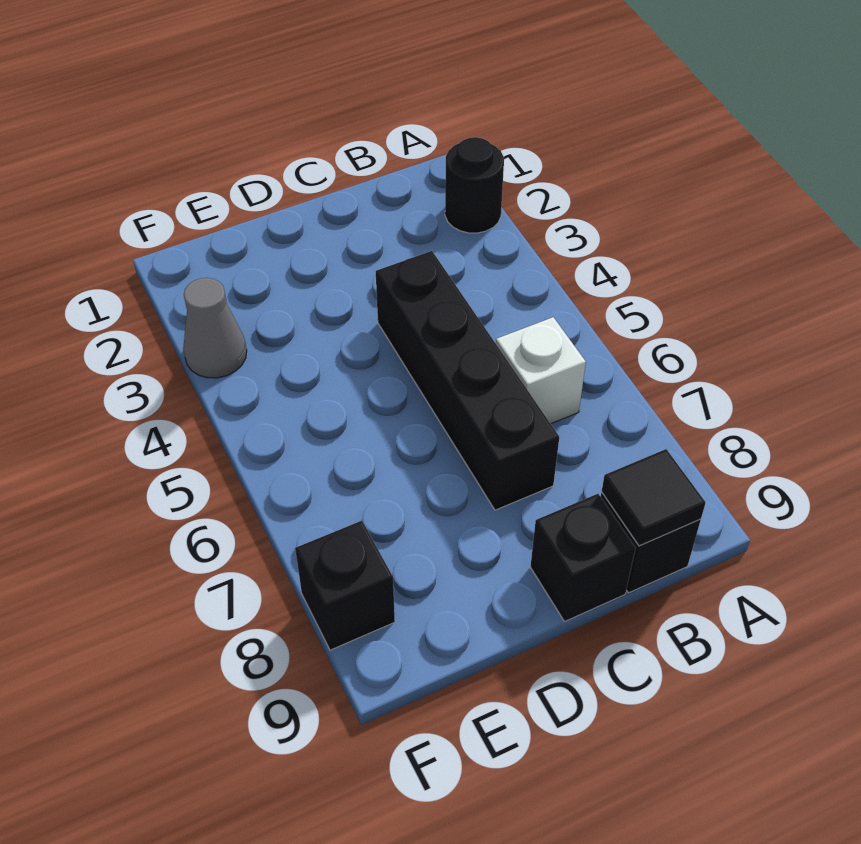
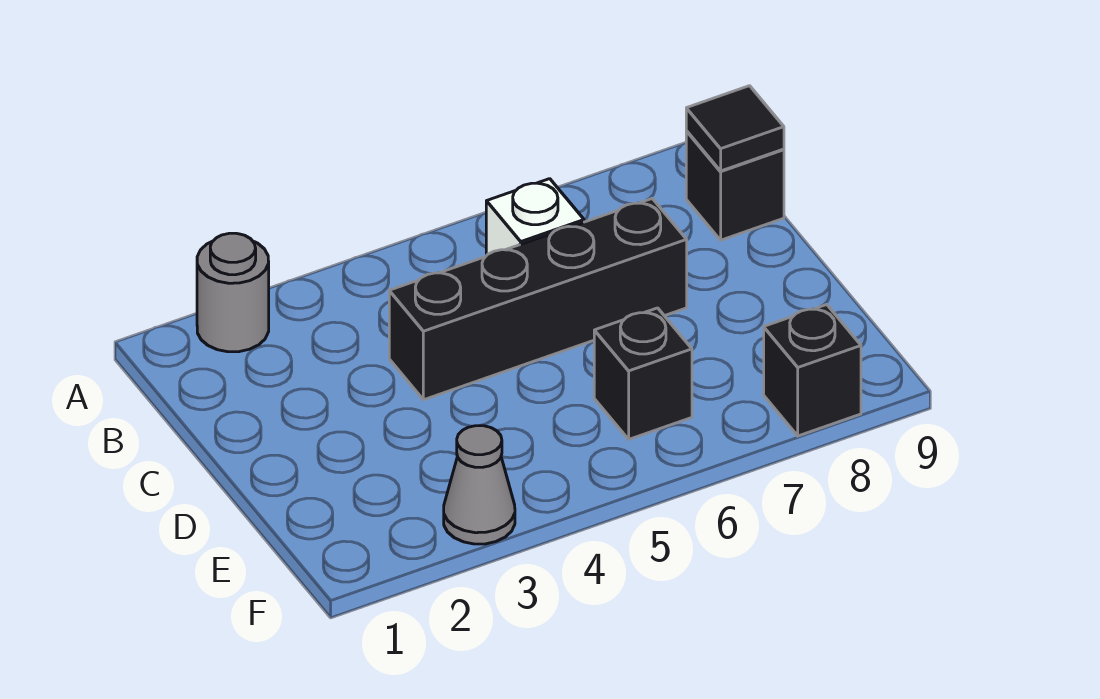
black round brick A2 level 1 -> grey round brick A2 level 1
black brick C9 level 1 -> black brick E6 level 1

